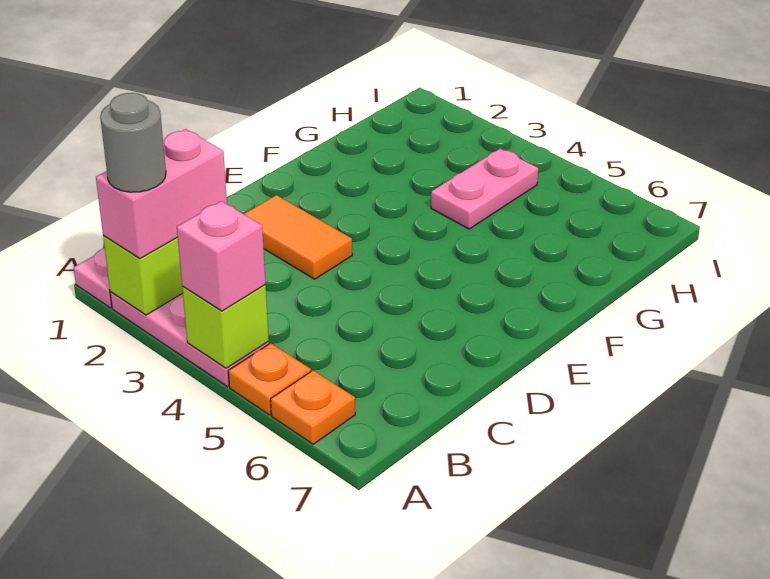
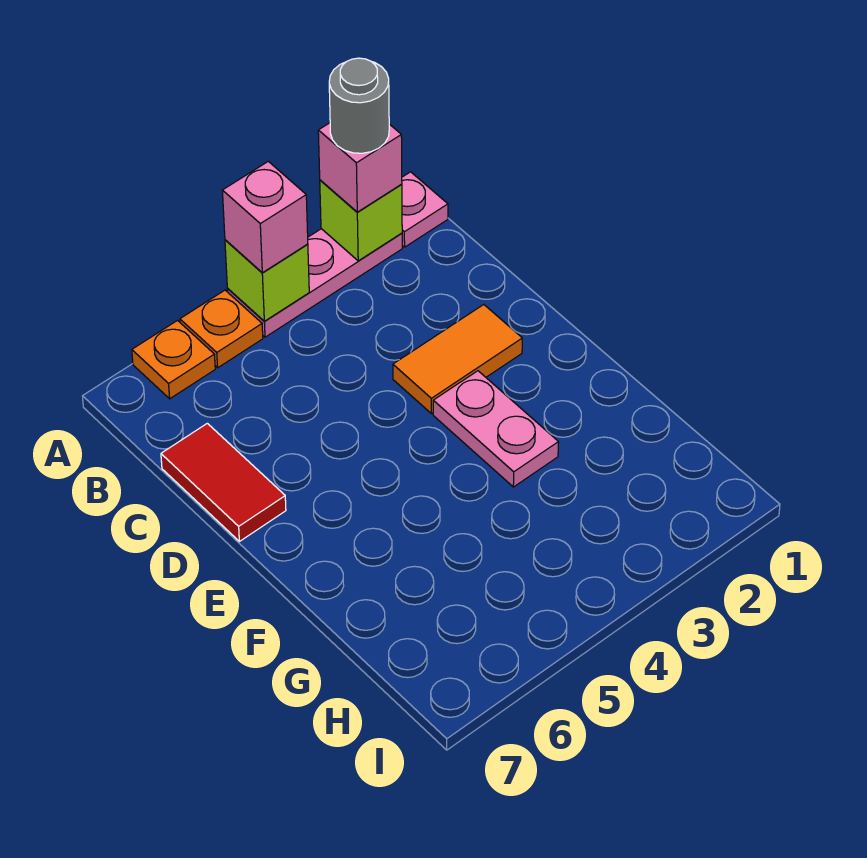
pink brick A2:B2 level 3 -> pink brick A2 level 3
none -> red tile C7:D7 level 1
pink plate G4:H4 level 1 -> pink plate E3:F3 level 1

